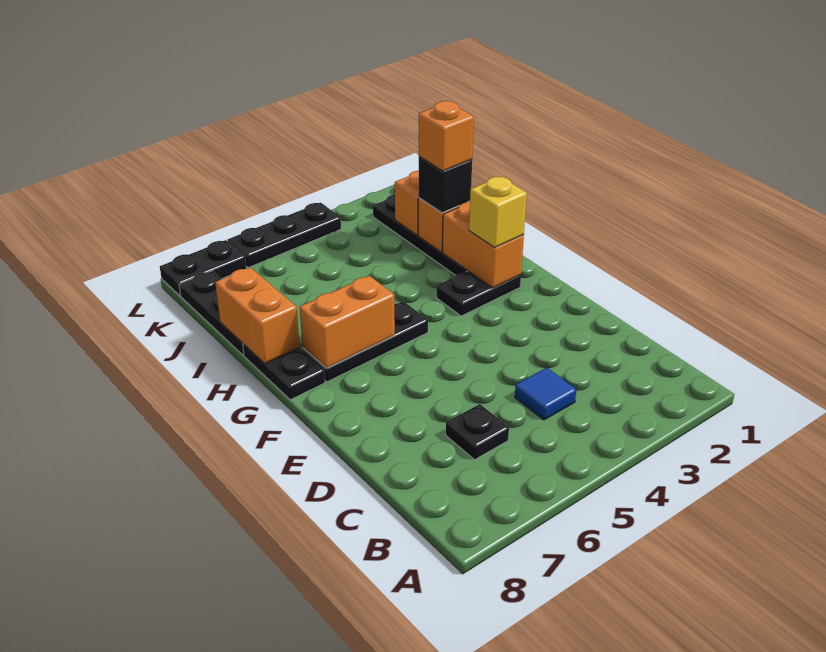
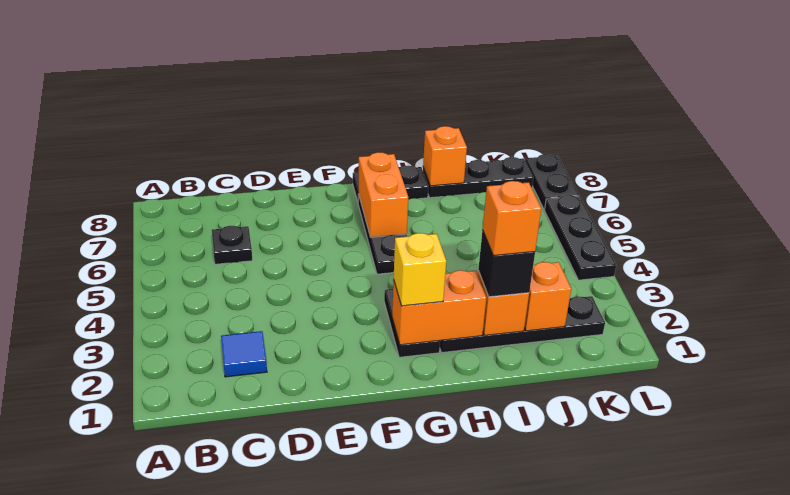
blue tile C4 level 1 -> blue tile C2 level 1
orange brick H8:I8 level 2 -> orange brick I8 level 2

